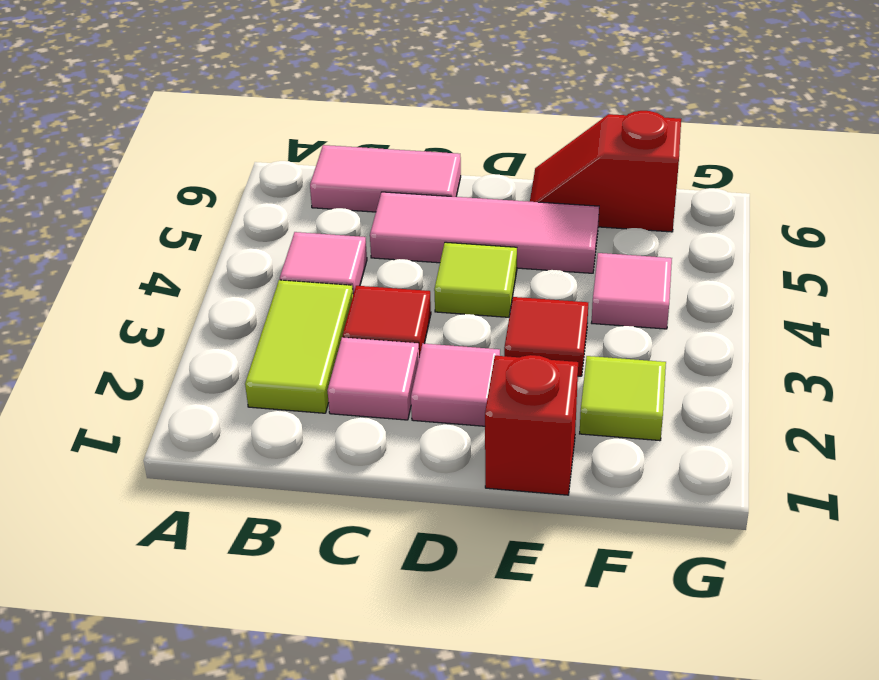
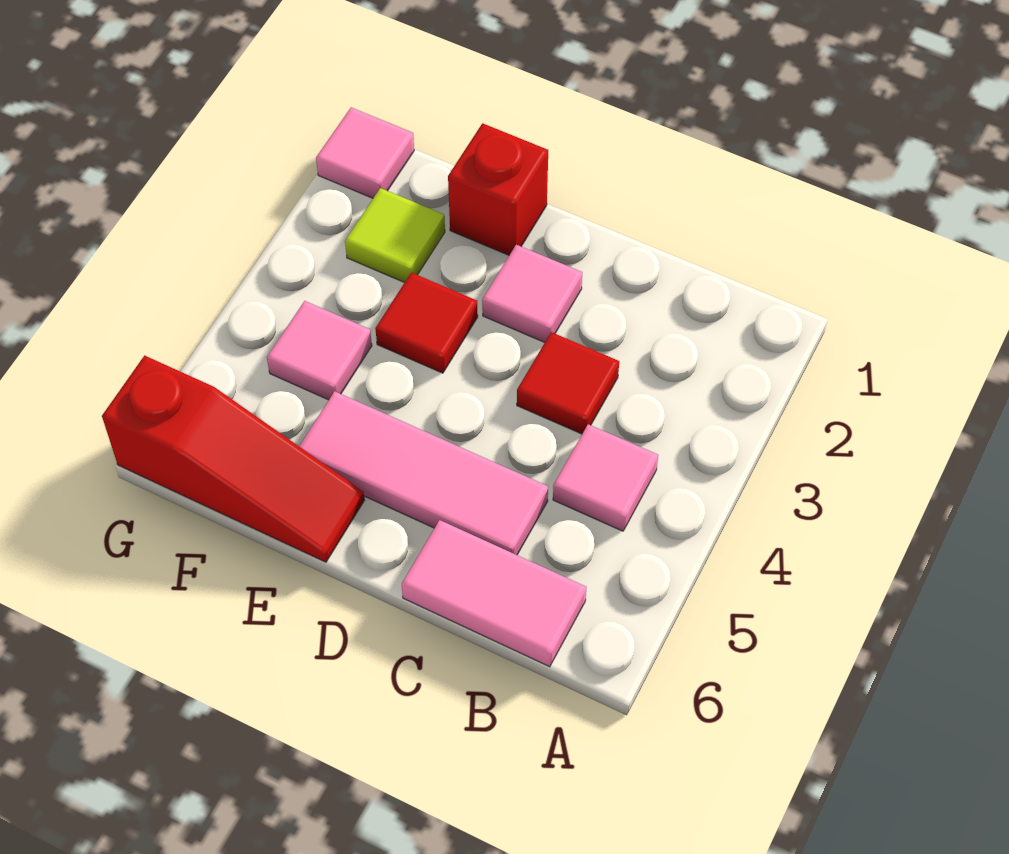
lime tile B2:B3 level 1 -> none
pink tile C2 level 1 -> pink tile G1 level 1
lime tile D4 level 1 -> none
red slope E6:F6 level 1 top F -> red slope E6:G6 level 1 top G

